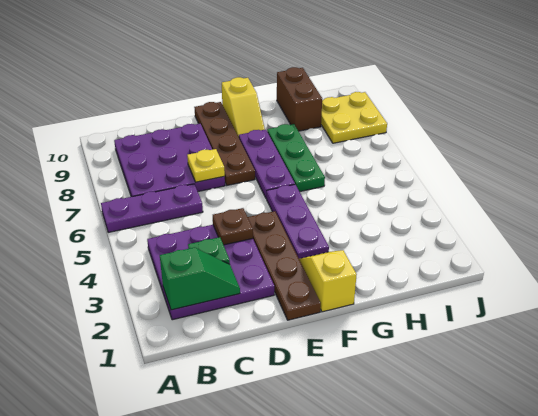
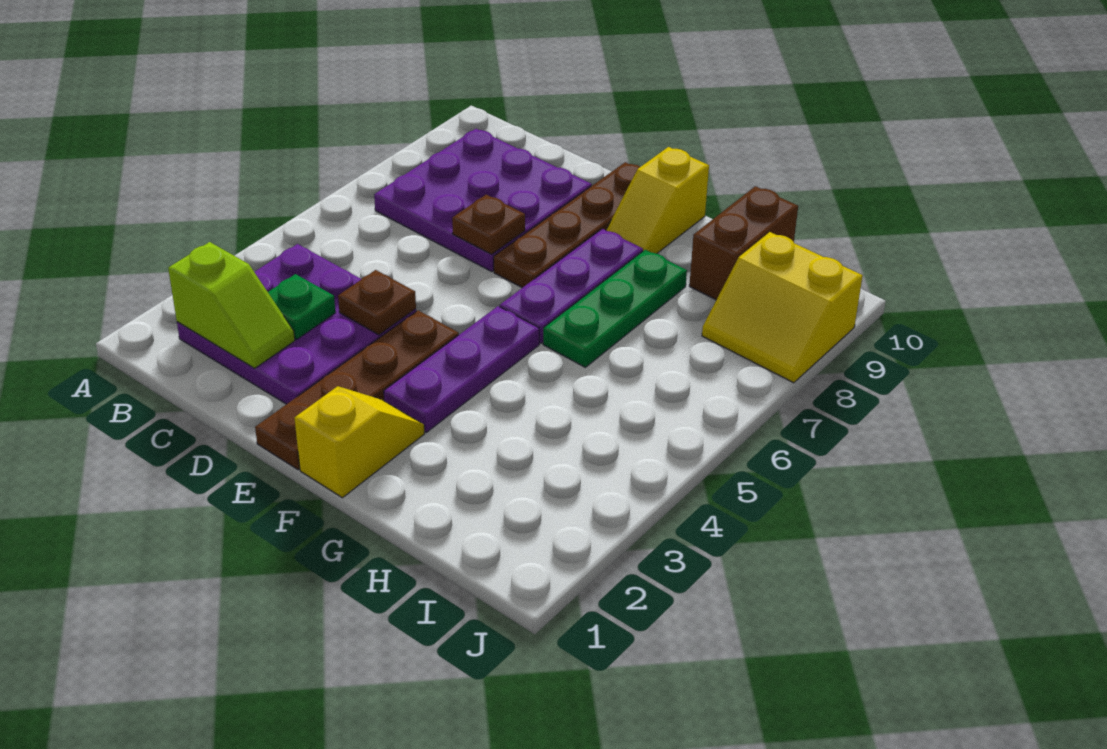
purple plate A6:C6 level 1 -> none
green slope B2:C2 level 2 top B -> lime slope B2:C2 level 2 top B
yellow plate D7 level 2 -> brown plate D7 level 2
yellow plate I8:J9 level 1 -> yellow slope I8:J9 level 1 top 9

